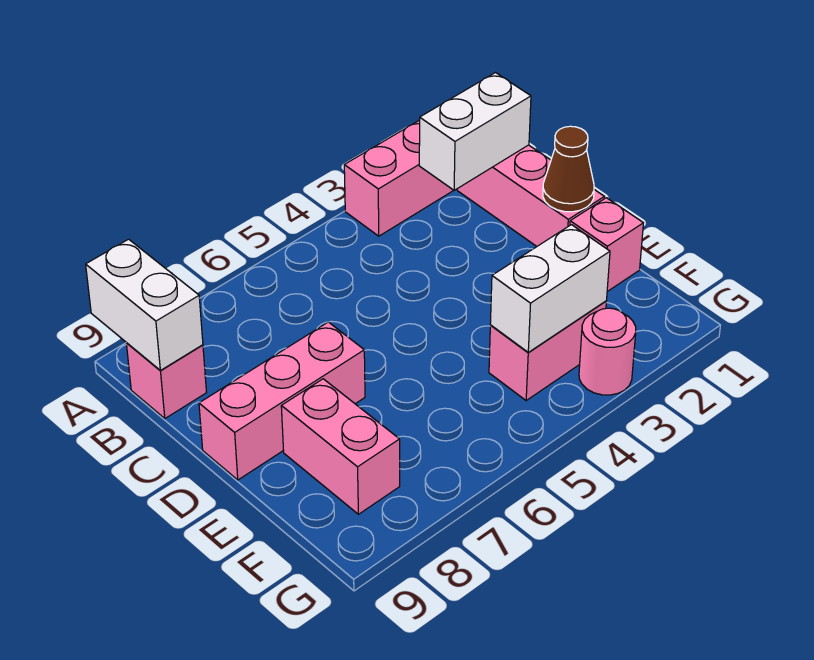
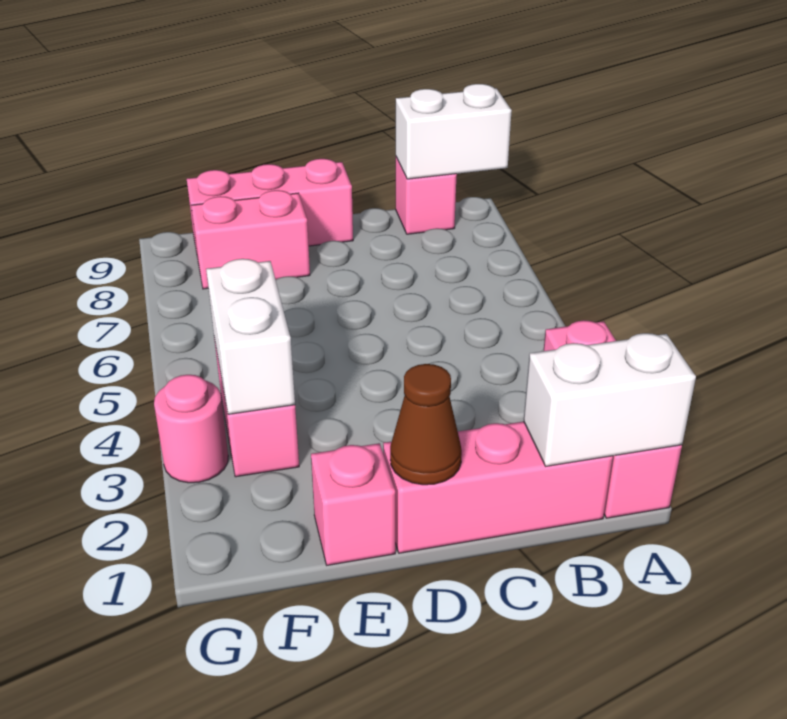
white brick B1:B2 level 2 -> white brick A1:B1 level 2
pink brick D7:D9 level 1 -> pink brick D9:F9 level 1

